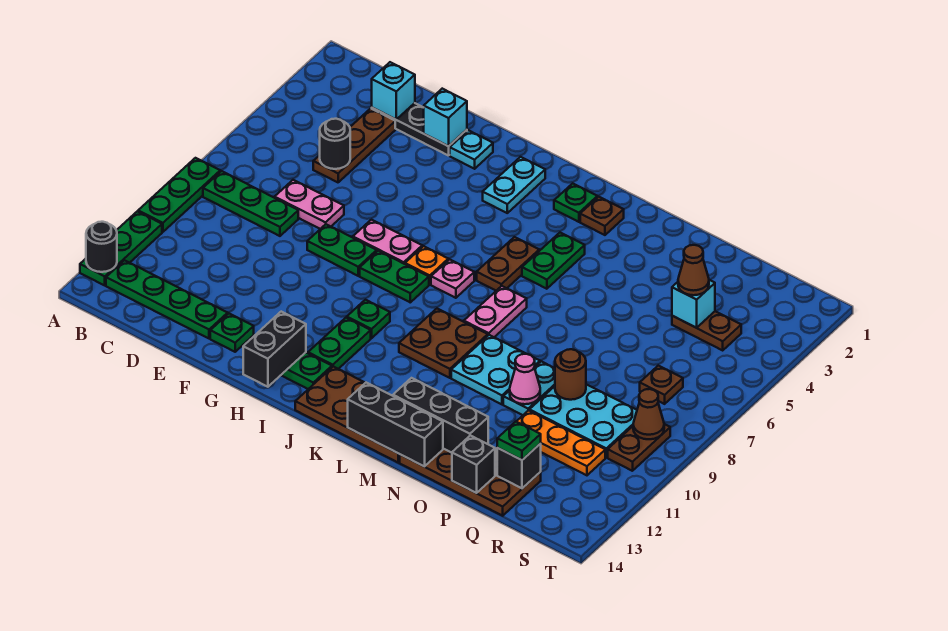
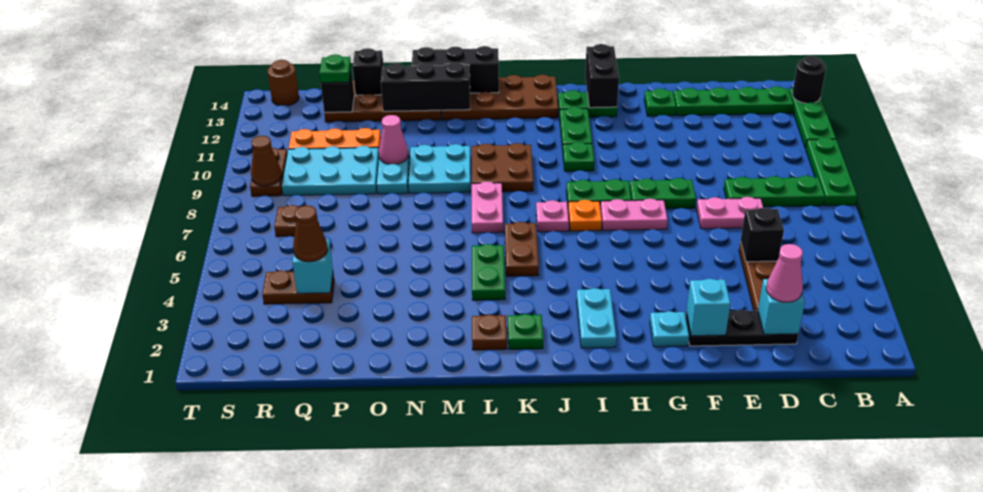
none -> pink cone D2 level 3
black round brick D5 level 2 -> black brick D5 level 2
brown round brick P9 level 2 -> brown round brick S14 level 1

